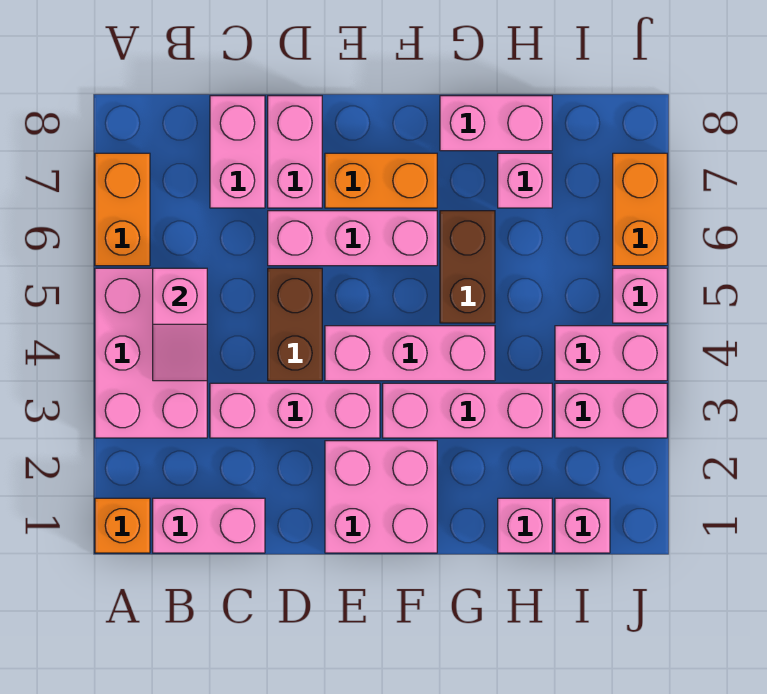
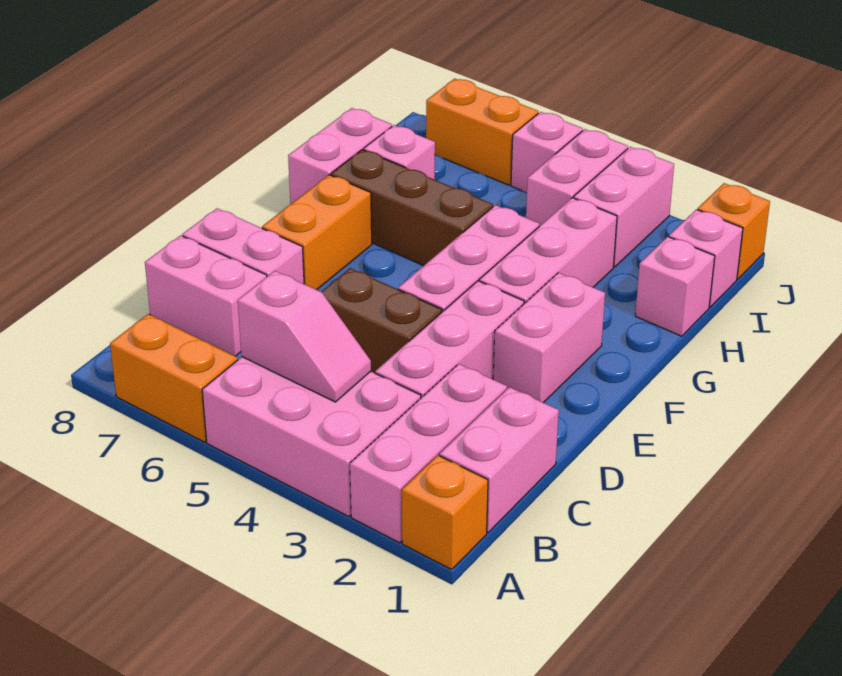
pink brick D6:F6 level 1 -> pink brick A2:C2 level 1
pink brick E1:F2 level 1 -> pink brick E2:F2 level 1
brown brick G5:G6 level 1 -> brown brick G5:G7 level 1
none -> orange brick J1 level 1

